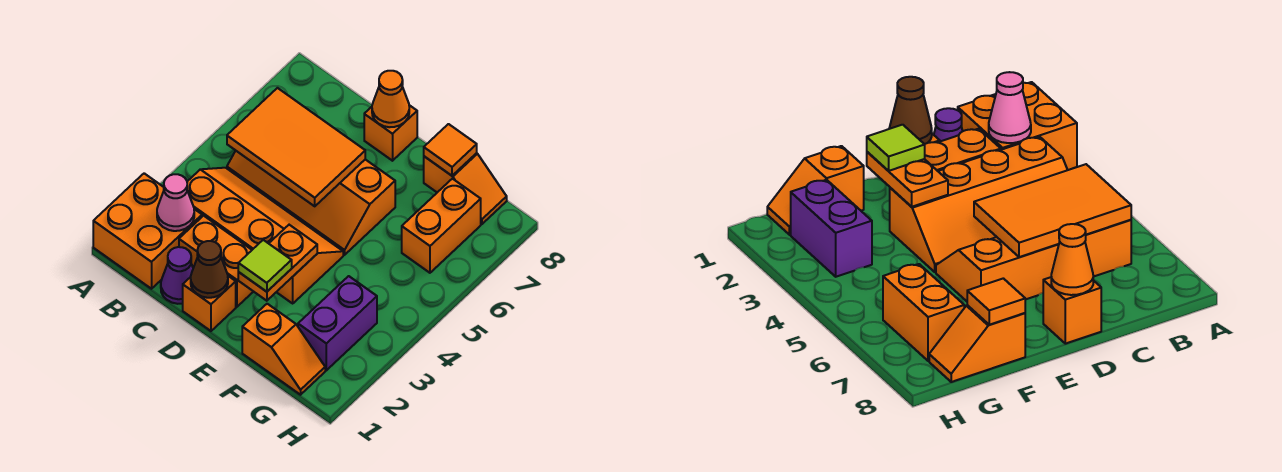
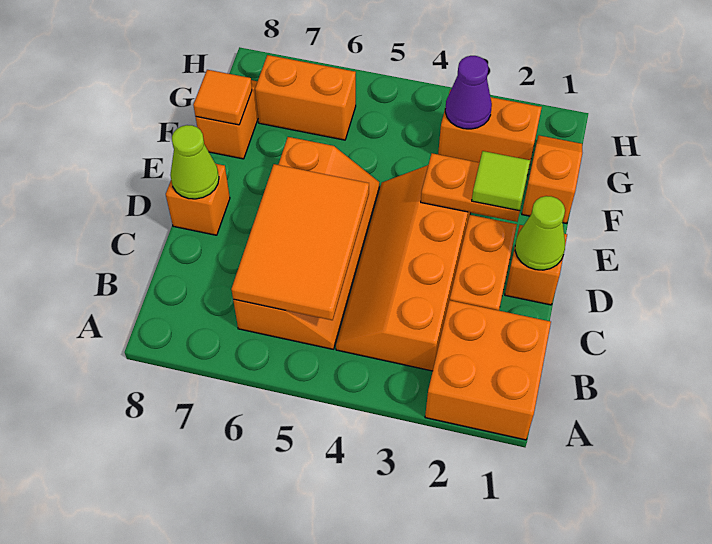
pink cone B2 level 2 -> none
purple cone C1 level 1 -> purple cone G3 level 2
brown cone D1 level 2 -> lime cone D1 level 2
orange cone D8 level 2 -> lime cone D8 level 2
purple brick G2:G3 level 1 -> orange brick G2:G3 level 1

